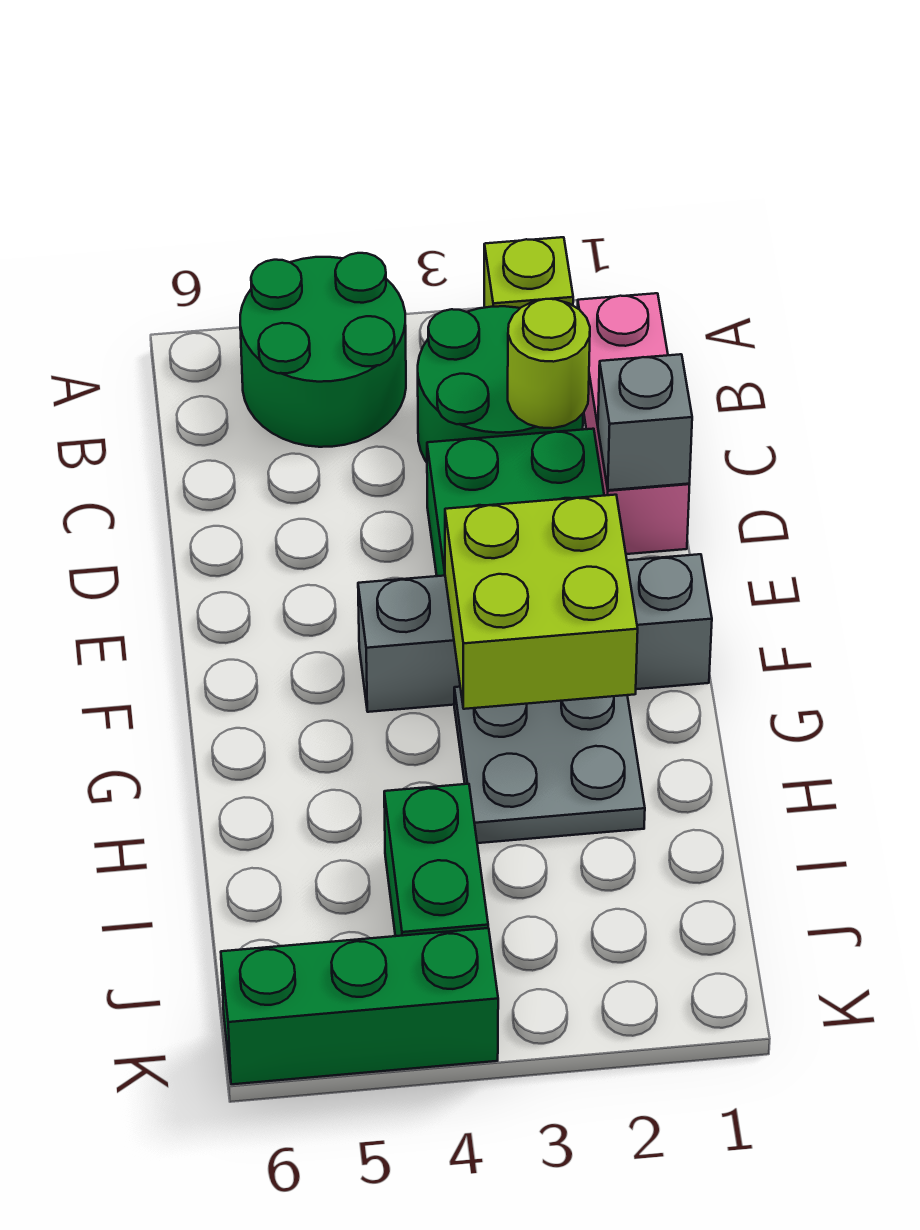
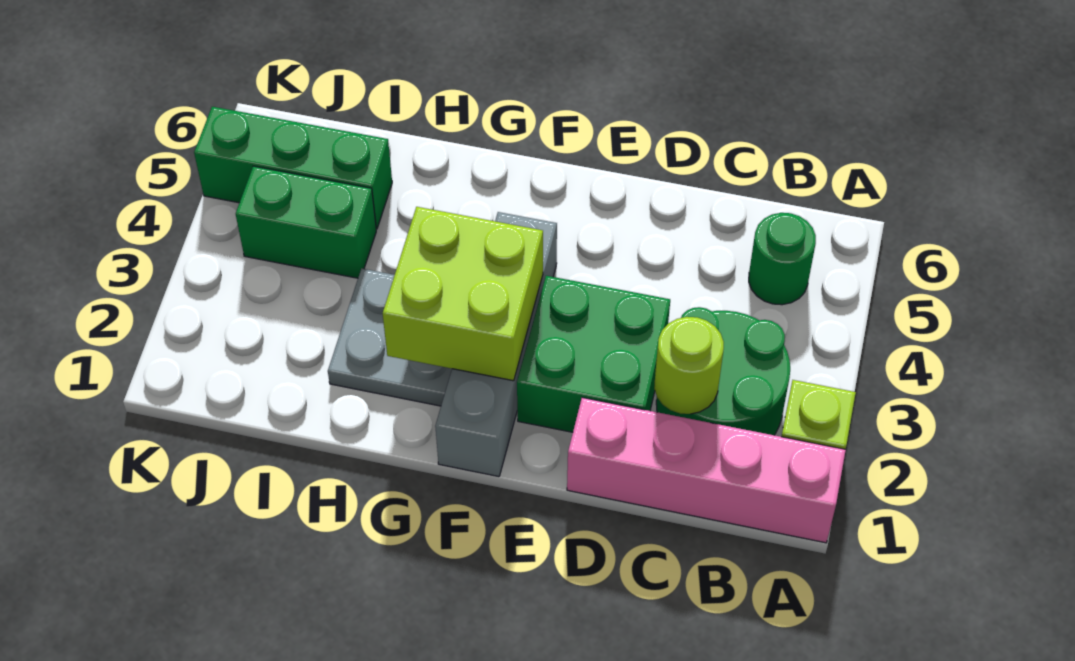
green round brick A4:B5 level 1 -> green round brick B5 level 1
pink brick B1:D1 level 1 -> pink brick A1:D1 level 1
grey brick D1 level 2 -> none
green brick K4:K6 level 1 -> green brick I5:K5 level 1

